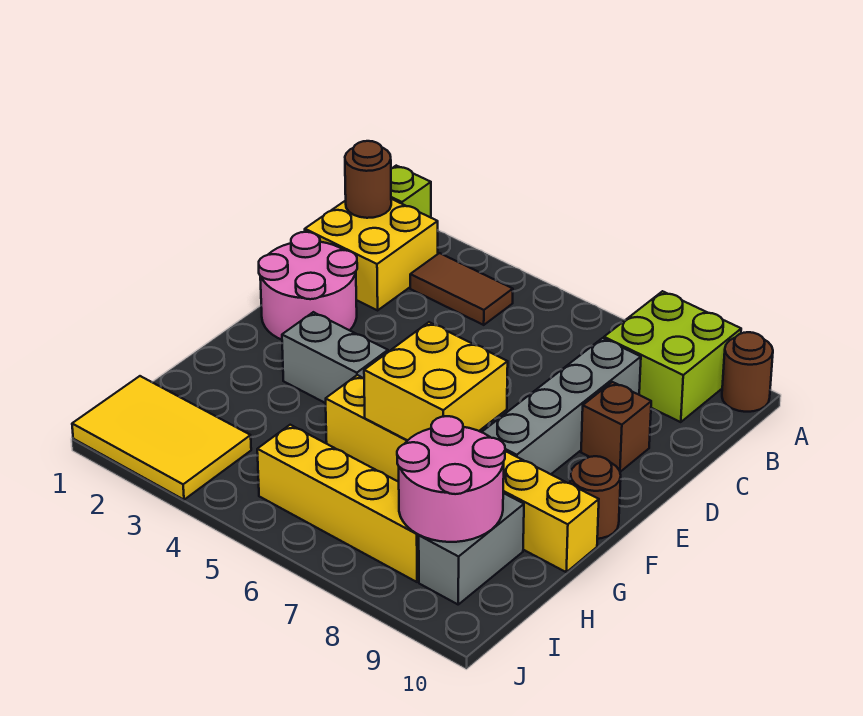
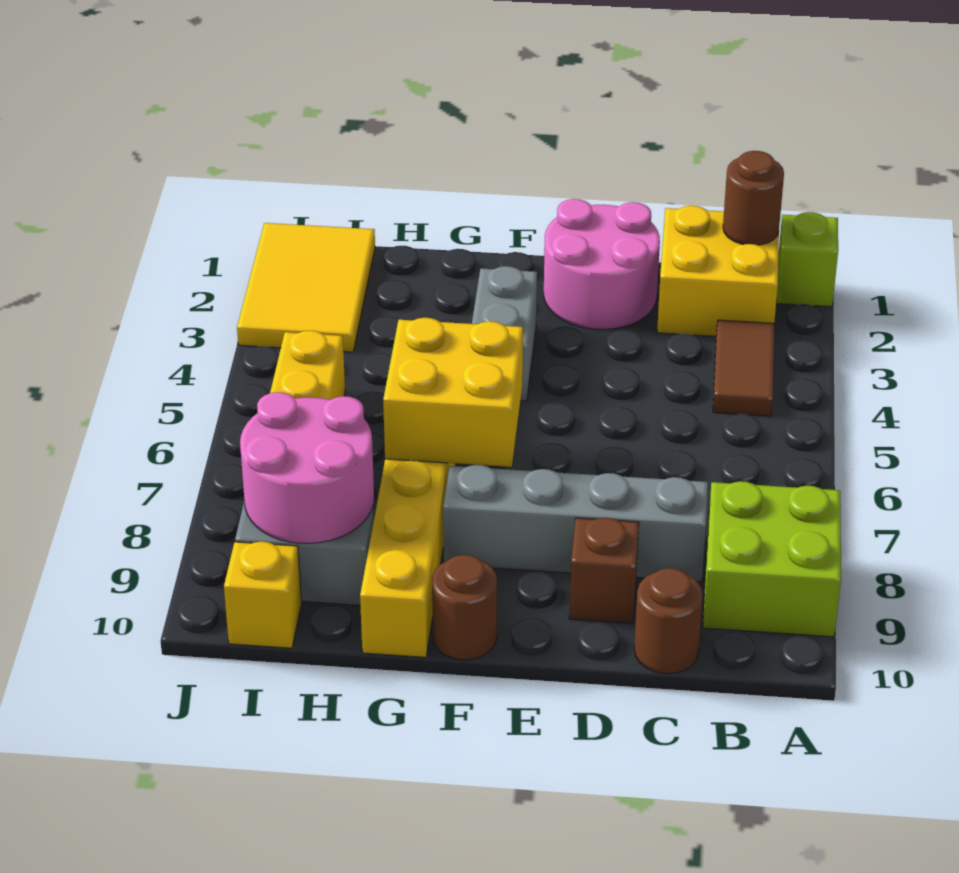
brown round brick A10 level 1 -> brown round brick C10 level 1
none -> yellow brick I10 level 1

